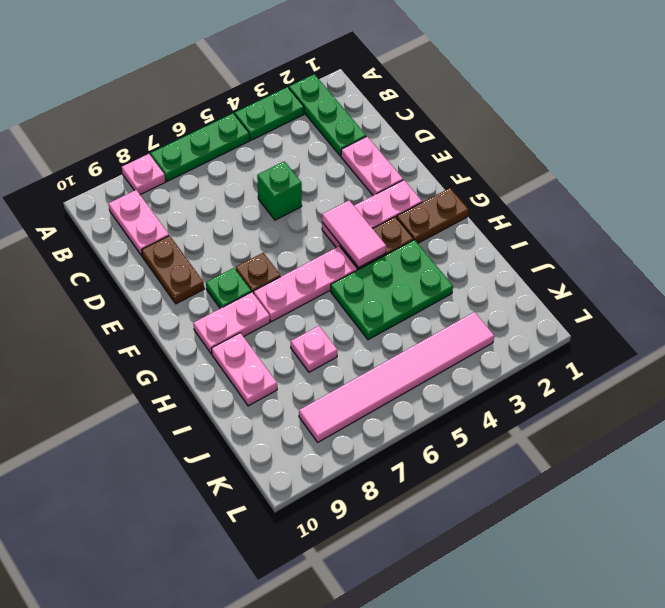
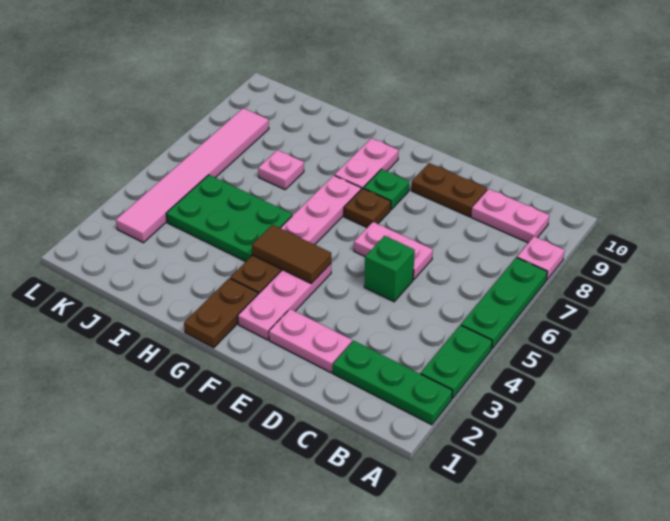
pink tile F4:G4 level 2 -> brown tile F4:G4 level 2
green plate H3:I5 level 1 -> green plate H4:J5 level 1
pink plate H9:I9 level 1 -> pink plate D6:E6 level 1

